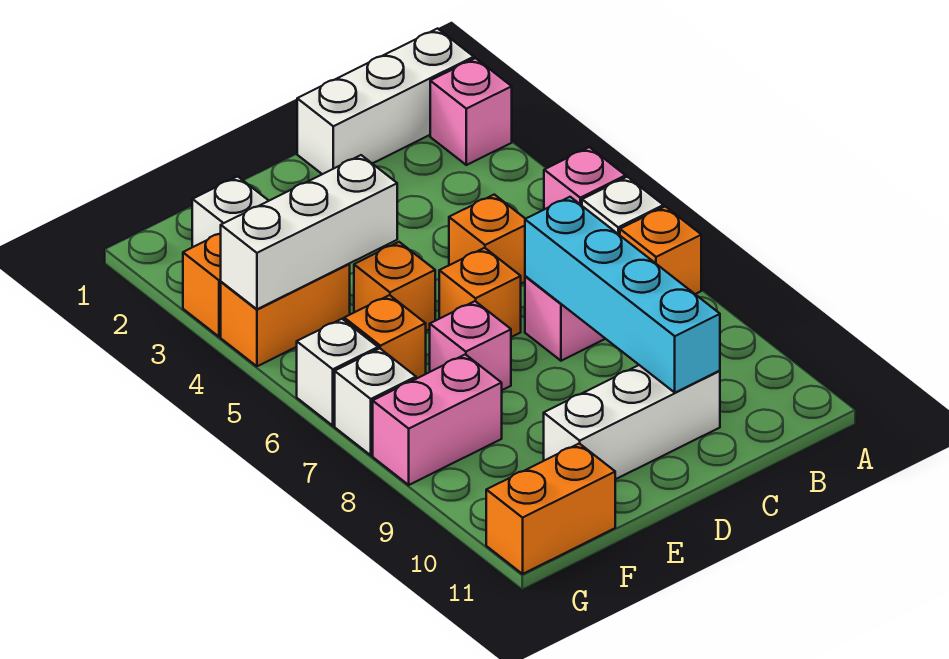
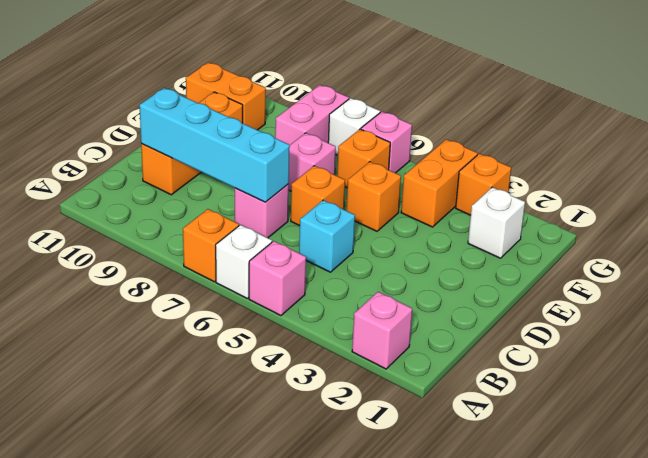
white brick A1:C1 level 1 -> none
orange brick C5 level 1 -> cyan brick C5 level 1
white brick C10:E10 level 1 -> orange brick C10:E10 level 1
white brick E4:G4 level 2 -> none
orange brick F11:G11 level 1 -> orange brick F10:F11 level 1
white brick G6 level 1 -> pink brick G6 level 1

